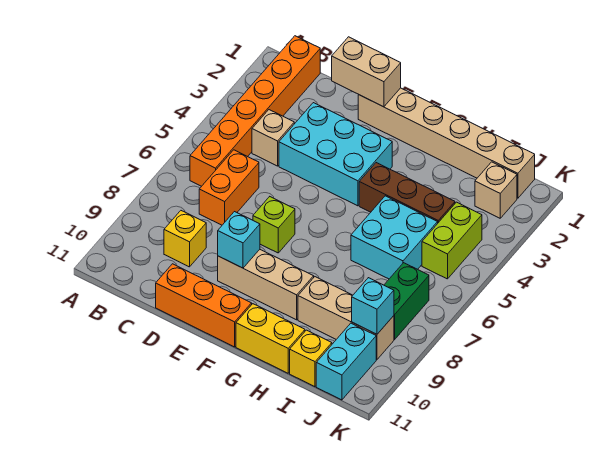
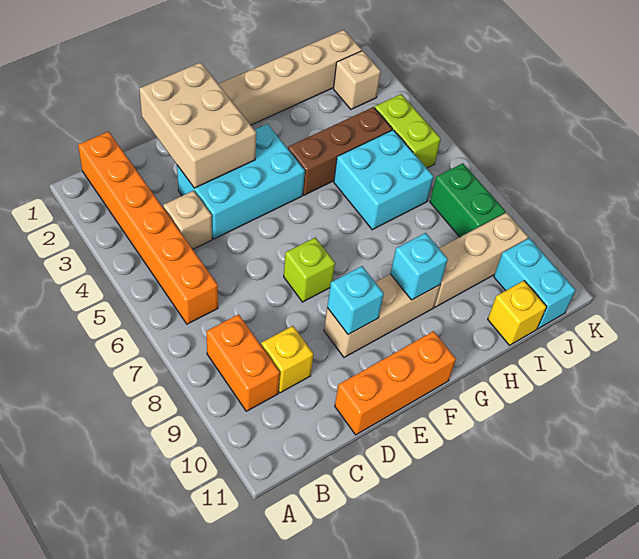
orange brick C6:C7 level 1 -> orange brick B8:B9 level 1
tan brick D1:E1 level 2 -> tan brick D1:E3 level 2
yellow brick G11:H11 level 1 -> none
cyan brick J9 level 2 -> cyan brick G9 level 2

